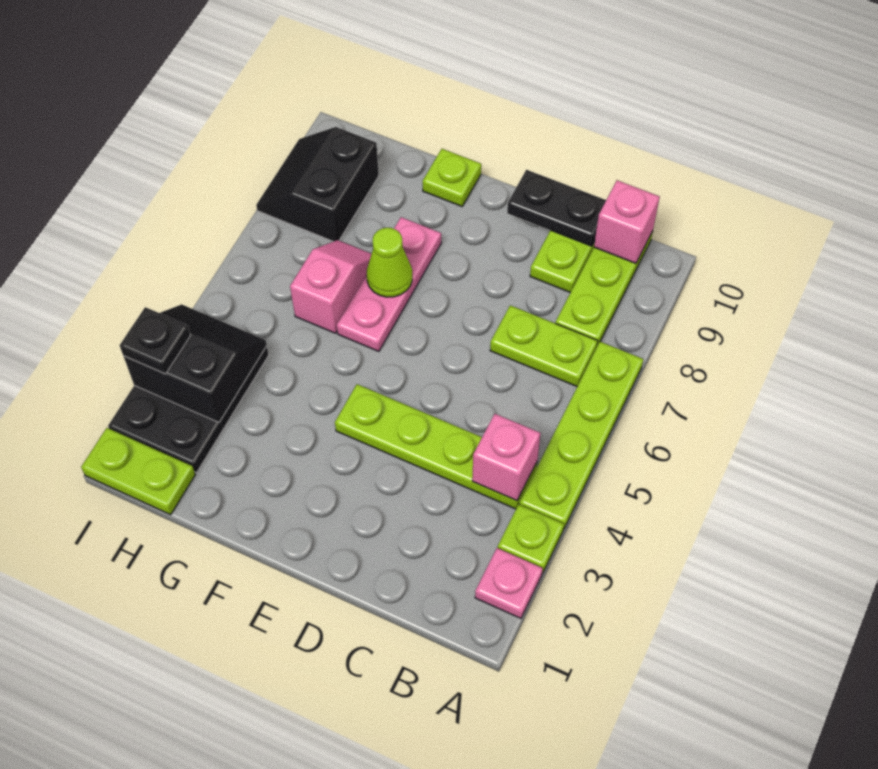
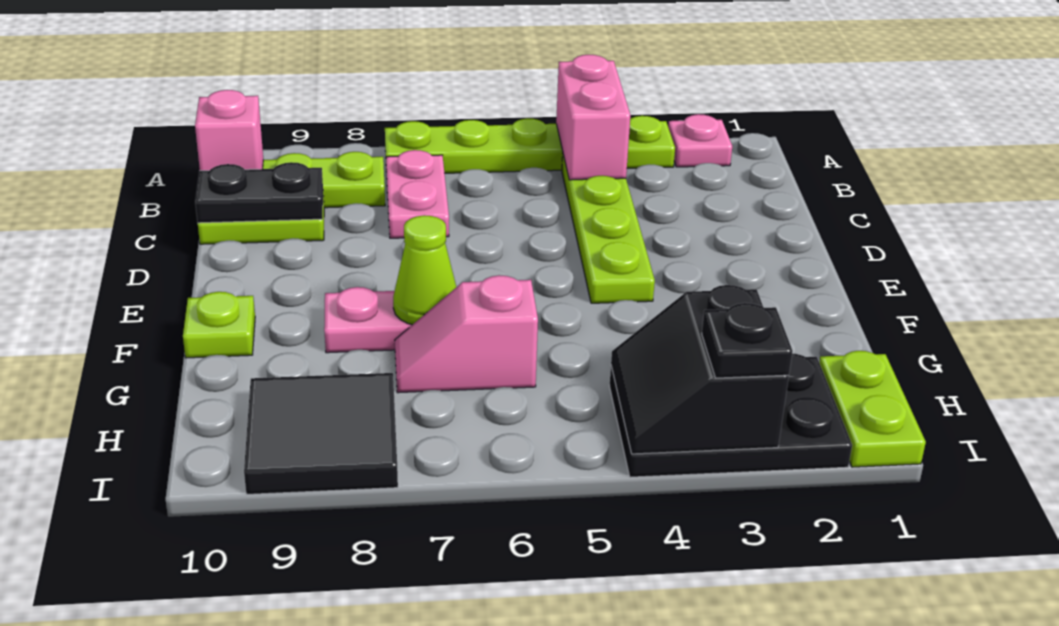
pink brick B4 level 2 -> pink brick A4:B4 level 2
lime plate B7:C7 level 1 -> pink plate B7:C7 level 1
black plate C10:D10 level 2 -> black plate C9:C10 level 2
black slope H8:I9 level 1 top H -> black tile H8:I9 level 1

